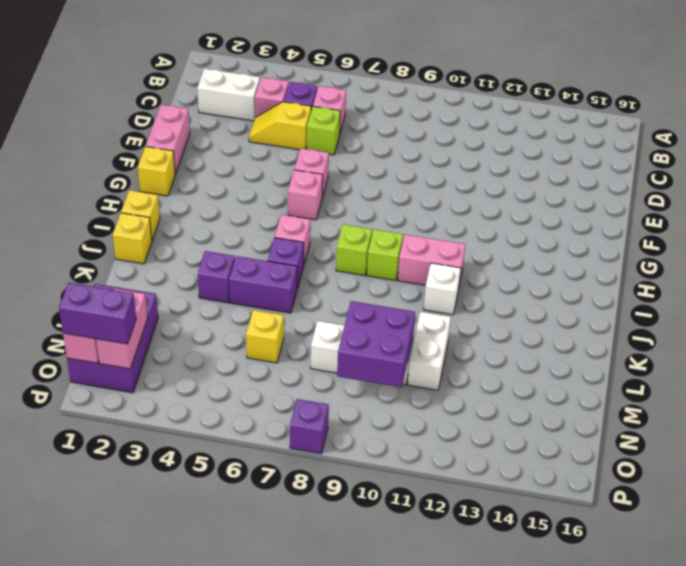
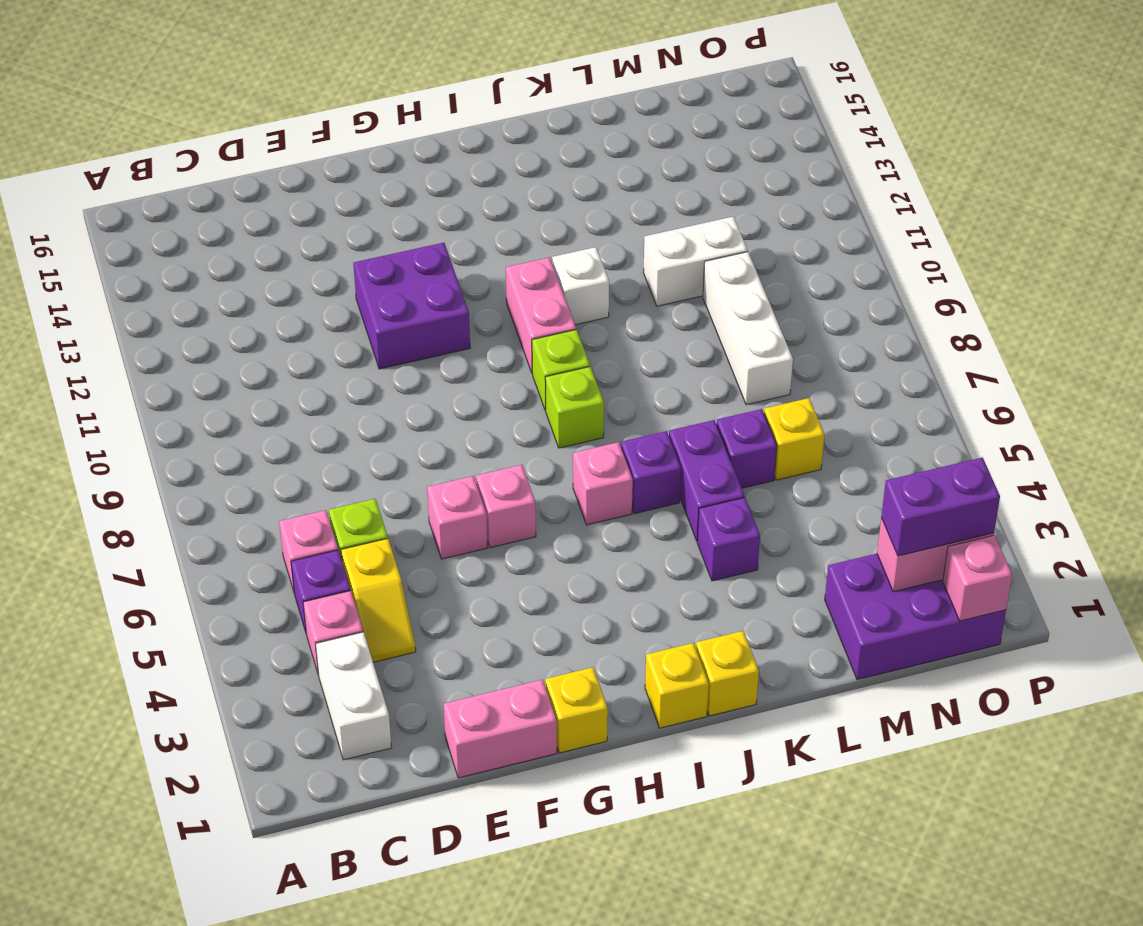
purple brick M9:N10 level 2 -> purple brick F11:G12 level 1
purple brick O1:O2 level 3 -> purple brick N2:O2 level 3
purple brick P8 level 1 -> purple brick L6 level 1

